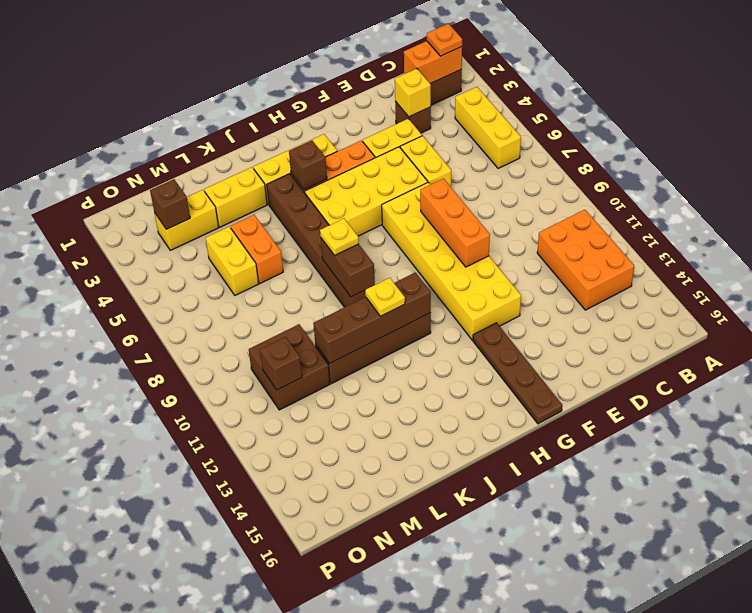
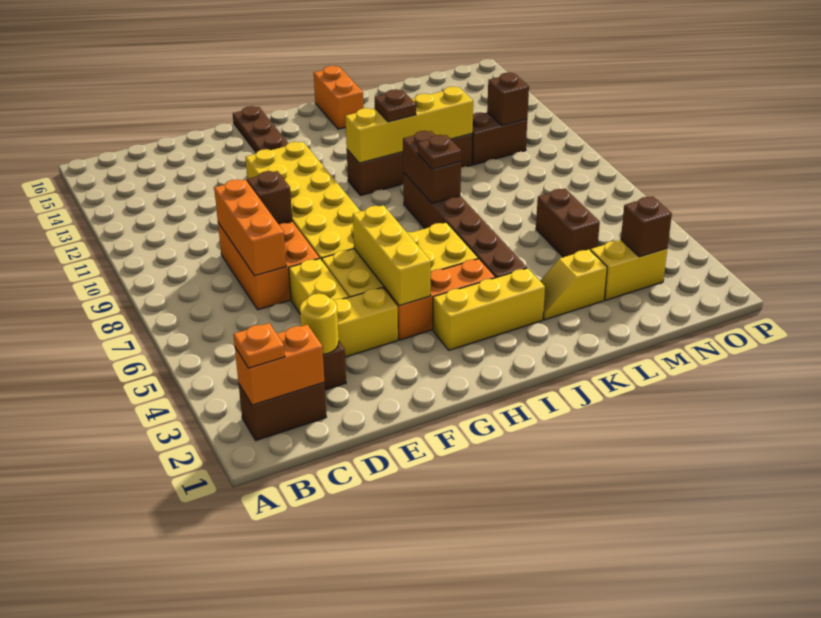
yellow brick B4:B6 level 1 -> yellow brick G4:G6 level 2
orange brick B11:C13 level 1 -> orange brick D7:E9 level 1
yellow brick D3 level 2 -> yellow round brick D3 level 2
orange brick F8:F10 level 2 -> orange brick D7:D9 level 2
brown brick I4 level 2 -> brown brick E9 level 2
brown brick I11:L11 level 2 -> yellow brick I11:L11 level 2
yellow plate J8 level 3 -> brown plate J8 level 3
yellow plate J11 level 3 -> brown plate J11 level 3
yellow brick K3:L3 level 1 -> yellow slope K3:L3 level 1 top L
orange brick L5:L6 level 1 -> orange brick J15:J16 level 1
yellow brick M5:M6 level 1 -> brown brick M5:M6 level 1
brown brick M10:N11 level 1 -> brown brick M11:N11 level 1

